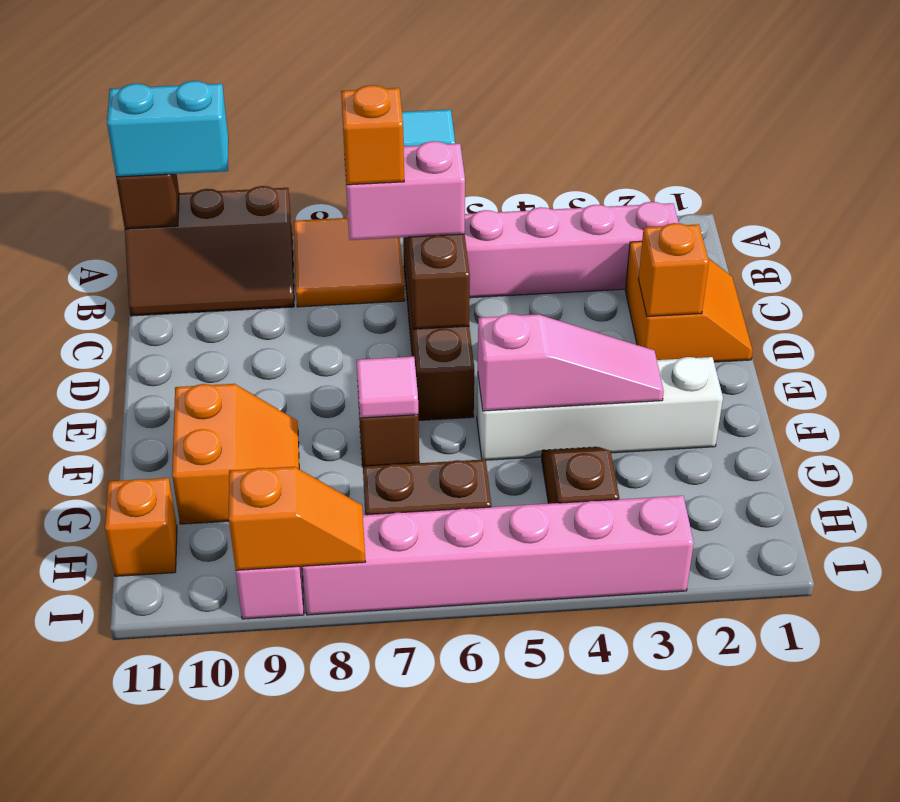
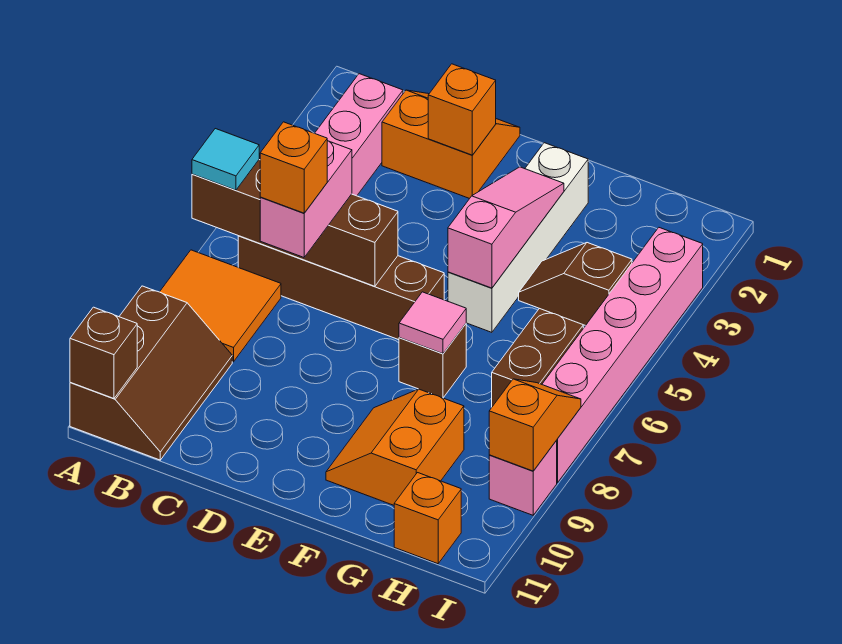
cyan brick A10:A11 level 3 -> none
orange slope F9:G10 level 1 top 10 -> orange slope F9:G10 level 1 top G

